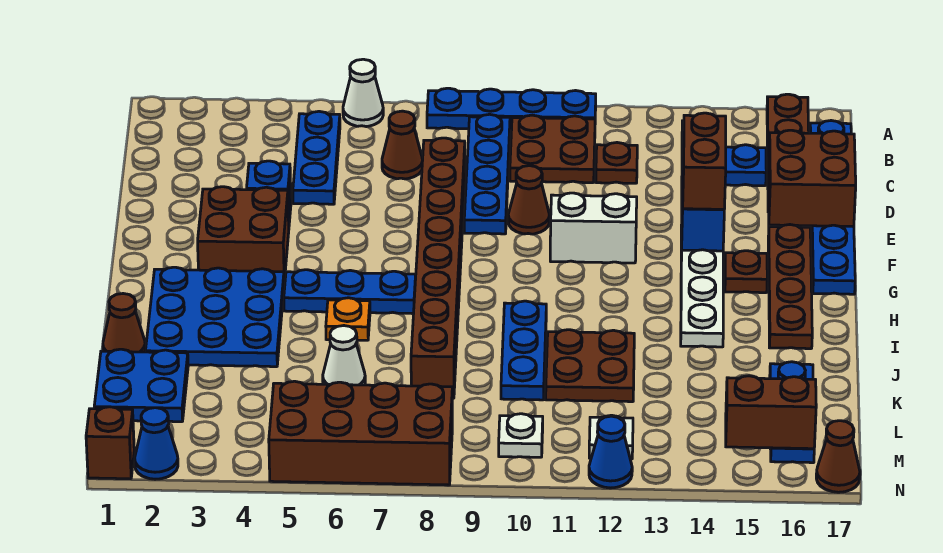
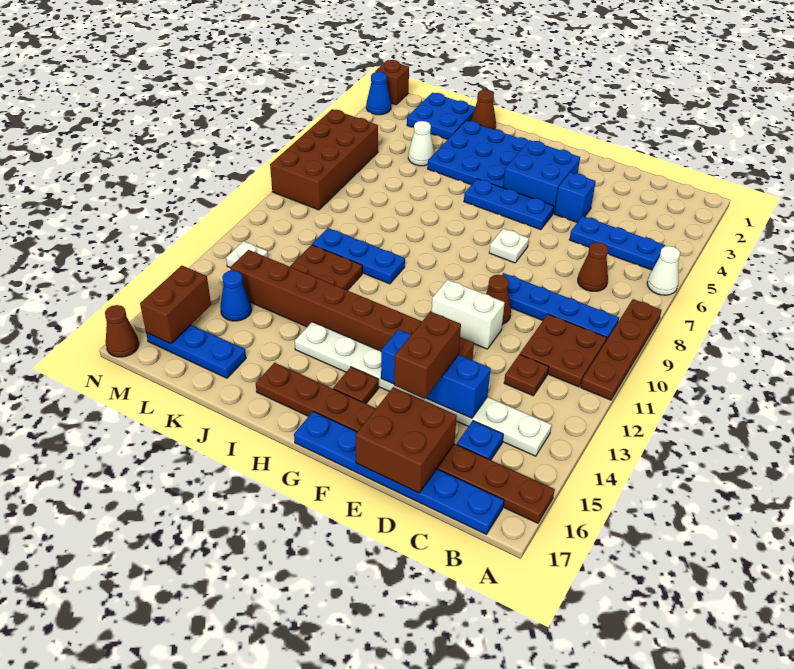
blue plate A8:A11 level 1 -> brown plate A8:A11 level 1
brown brick D8:K8 level 1 -> brown brick E13:L13 level 1
brown brick E14:F14 level 3 -> brown brick E14:E15 level 3
brown brick F3:G4 level 1 -> blue brick F3:G4 level 1
white brick F11:F12 level 1 -> white brick E11:F11 level 1
blue plate H5:H7 level 1 -> blue plate F5:H5 level 1
orange plate I6 level 1 -> none
white cone K6 level 1 -> white cone K4 level 1
white plate M10 level 1 -> white plate F7 level 1
blue cone N12 level 1 -> blue cone L14 level 1

